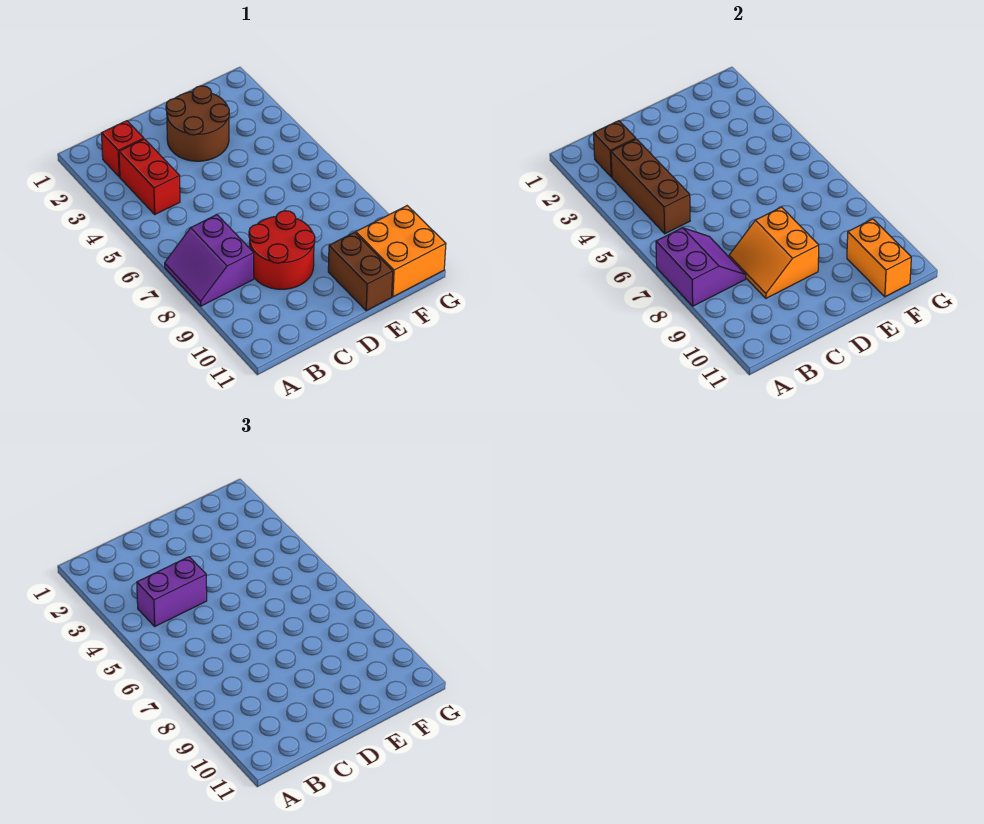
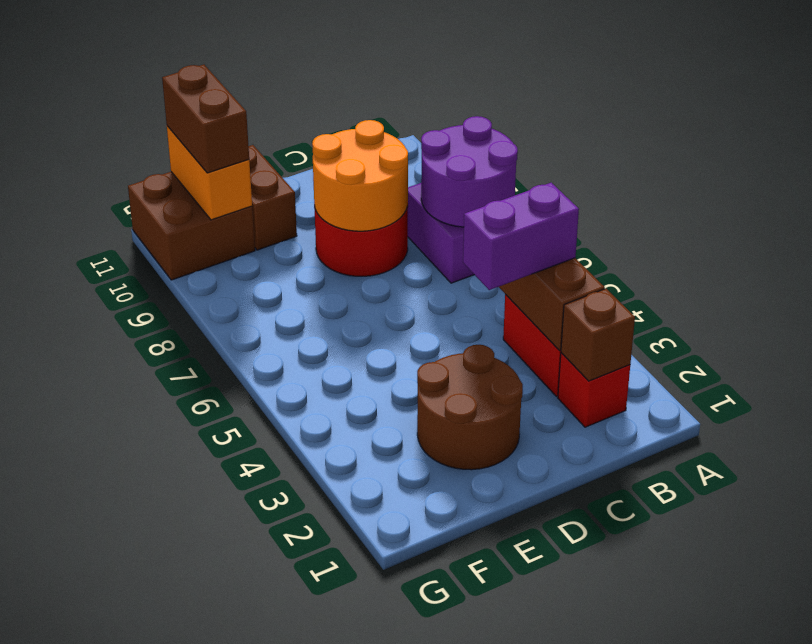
purple slope A7:B8 level 2 top A -> purple round brick A7:B8 level 2
orange slope C8:D9 level 2 top D -> orange round brick C8:D9 level 2
orange brick F10:G11 level 1 -> brown brick F10:G11 level 1
none -> brown brick F10:F11 level 3

